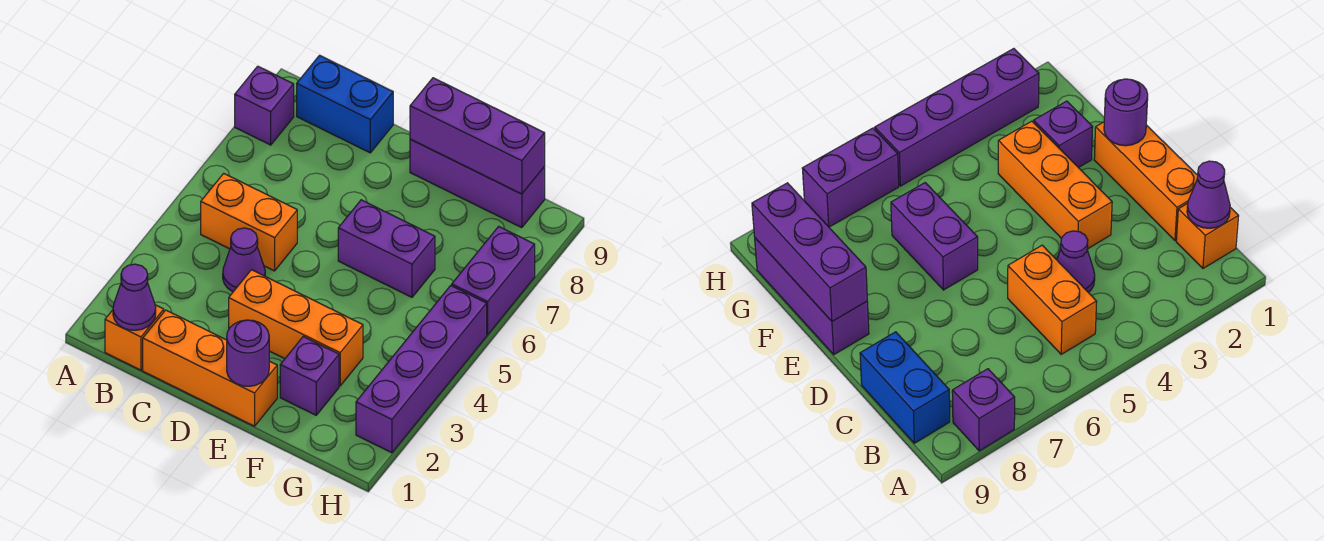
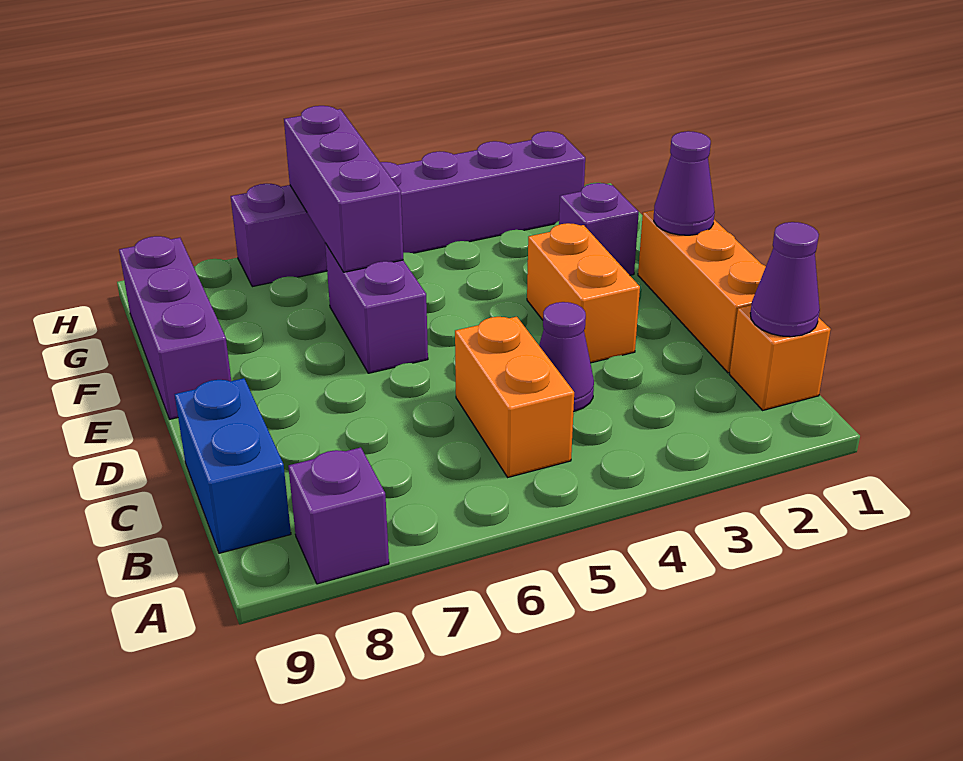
orange brick D3:F3 level 1 -> orange brick D3:E3 level 1
purple round brick E1 level 2 -> purple cone E1 level 2
purple brick E9:G9 level 2 -> purple brick F6:H6 level 2

